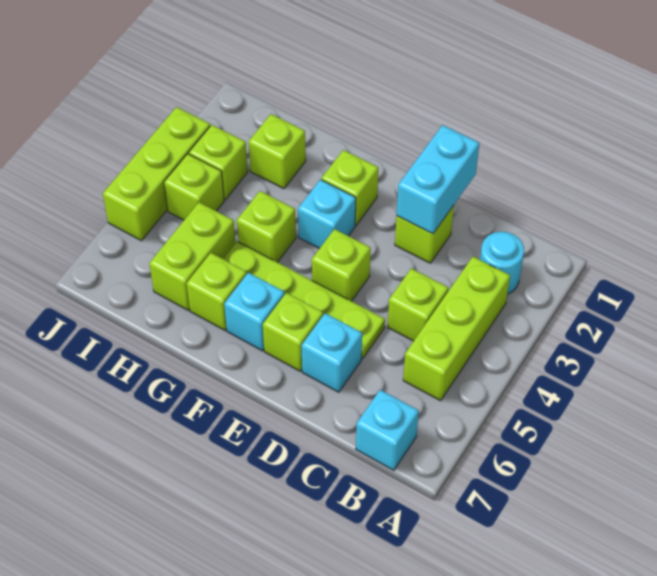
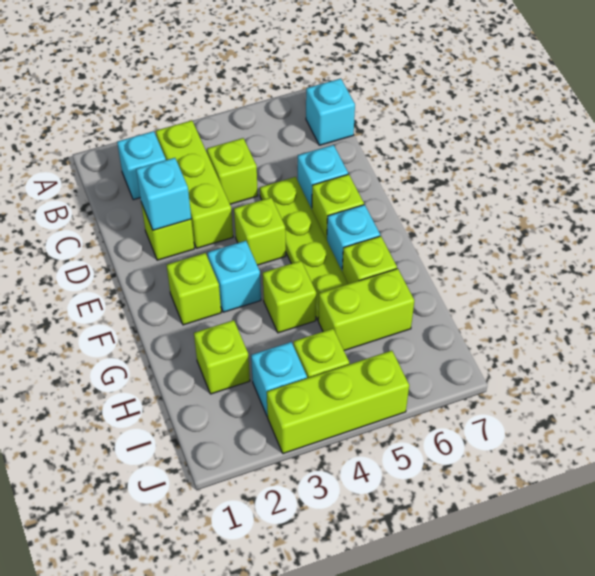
cyan round brick B2 level 1 -> cyan brick B2 level 1
lime brick B3:B5 level 1 -> lime brick B3:D3 level 1
cyan brick D1:D2 level 2 -> cyan brick D2 level 2
lime brick I3 level 1 -> cyan brick I3 level 1

